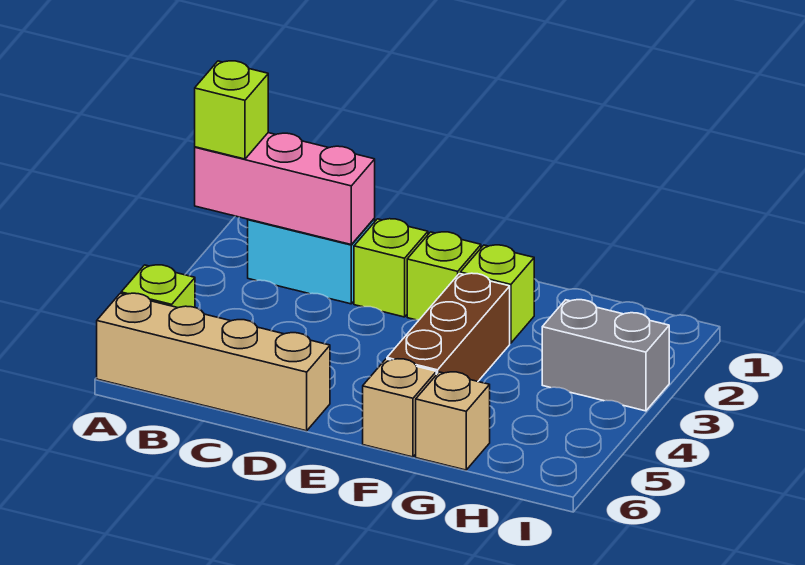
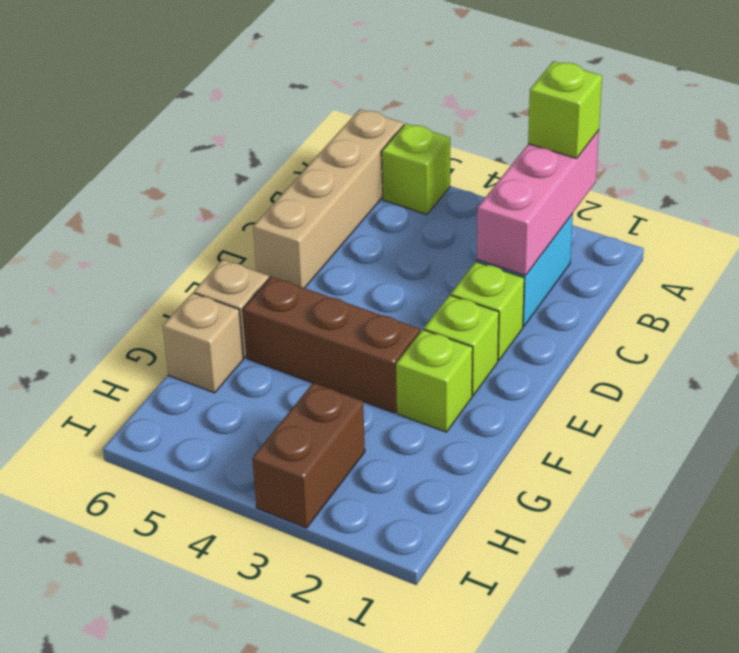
grey brick H3:I3 level 1 -> brown brick H3:I3 level 1

